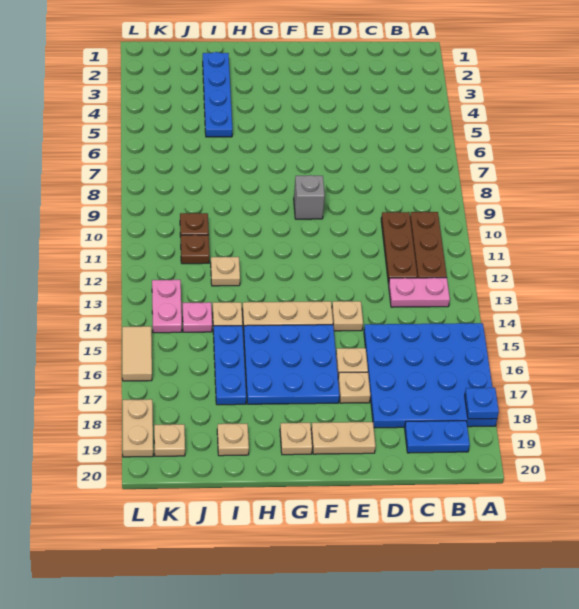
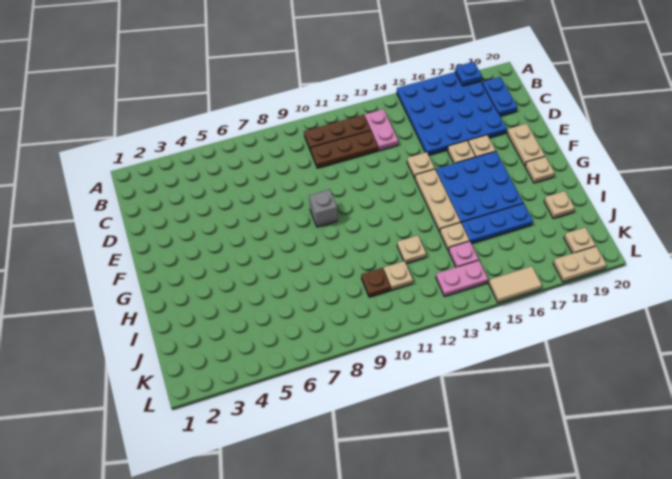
blue plate I2:I5 level 1 -> none
brown plate J11 level 1 -> tan plate J11 level 1

